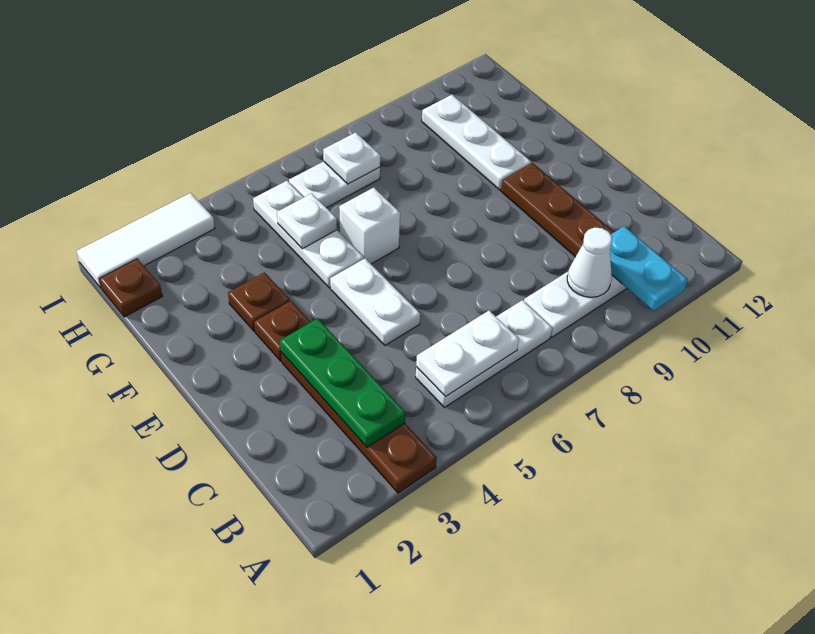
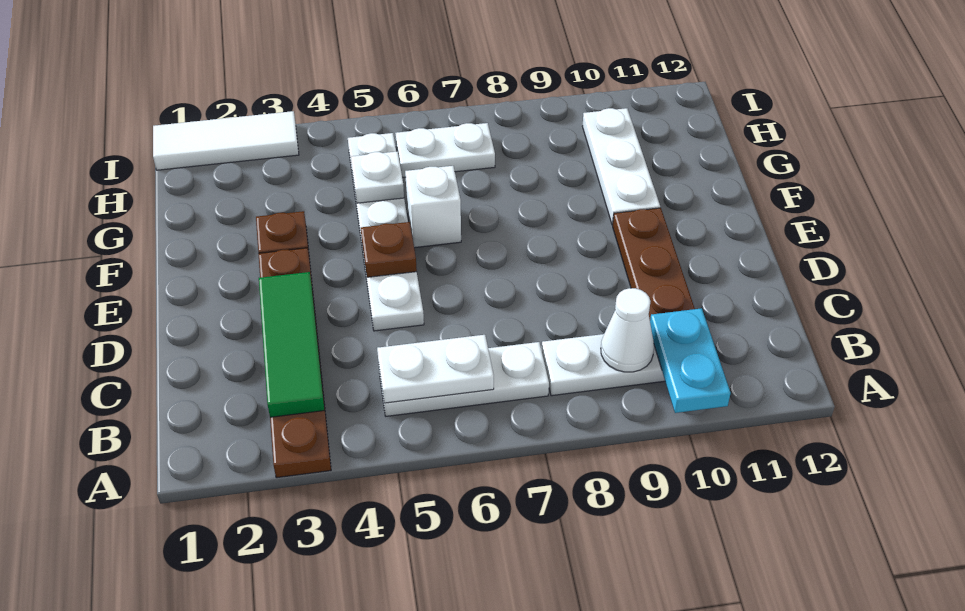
green plate B3:D3 level 2 -> green tile B3:D3 level 2
brown plate H1 level 1 -> brown plate E5 level 2
white plate H7 level 2 -> none

